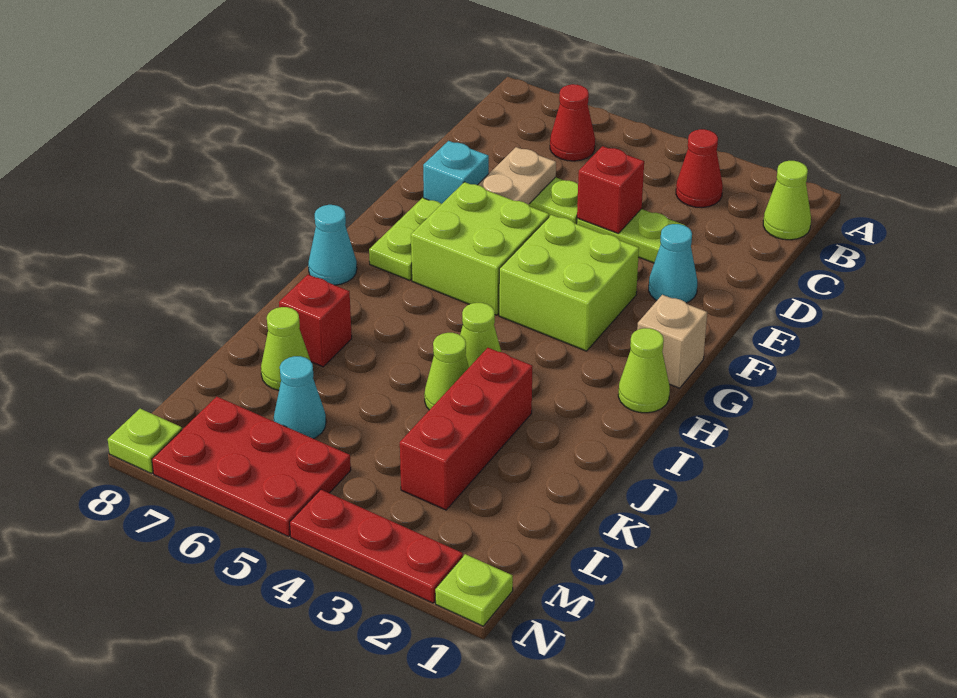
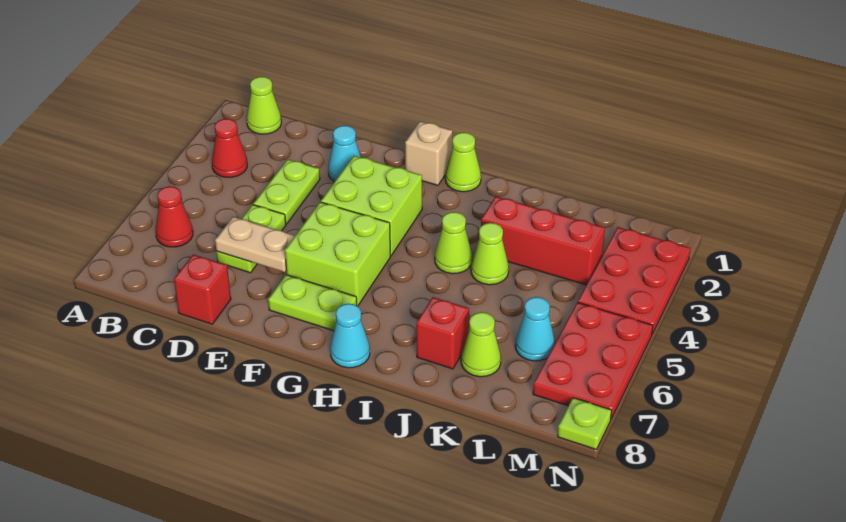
red brick D4 level 2 -> red brick D8 level 1
cyan brick E7 level 1 -> none
lime plate N1 level 1 -> none
red plate N2:N4 level 1 -> red plate M2:N4 level 1

